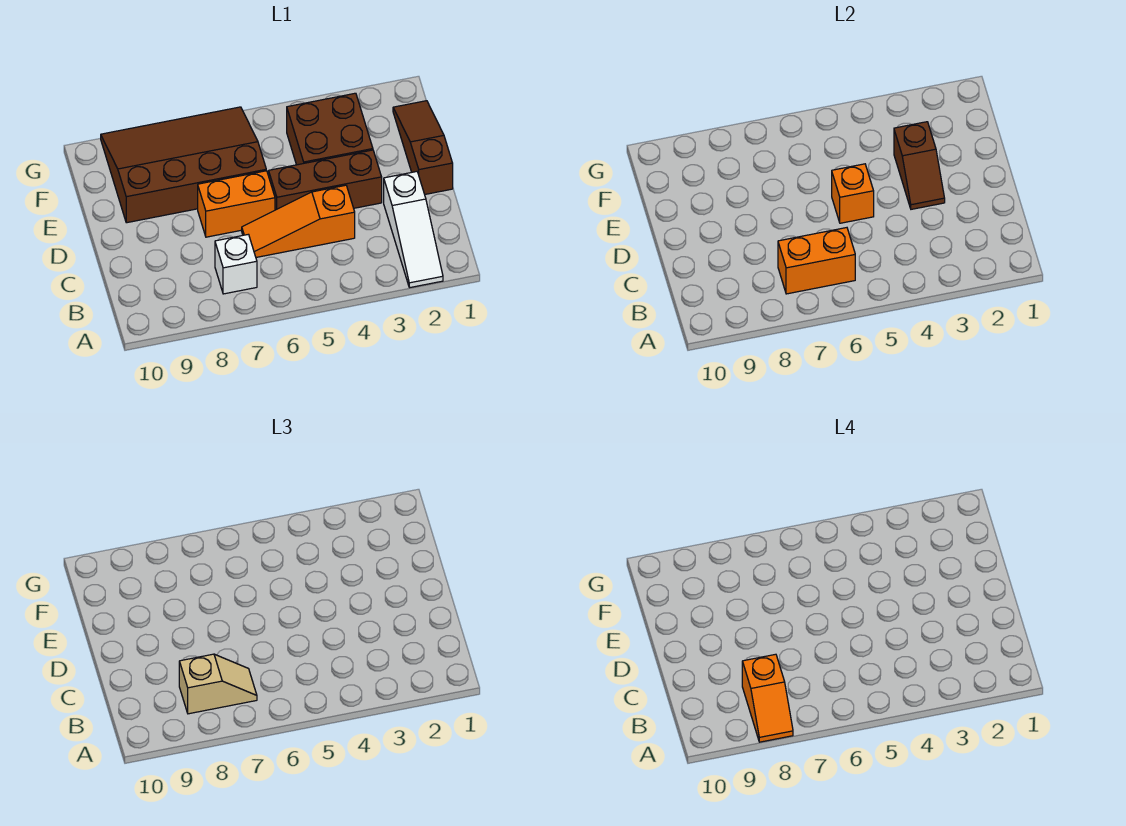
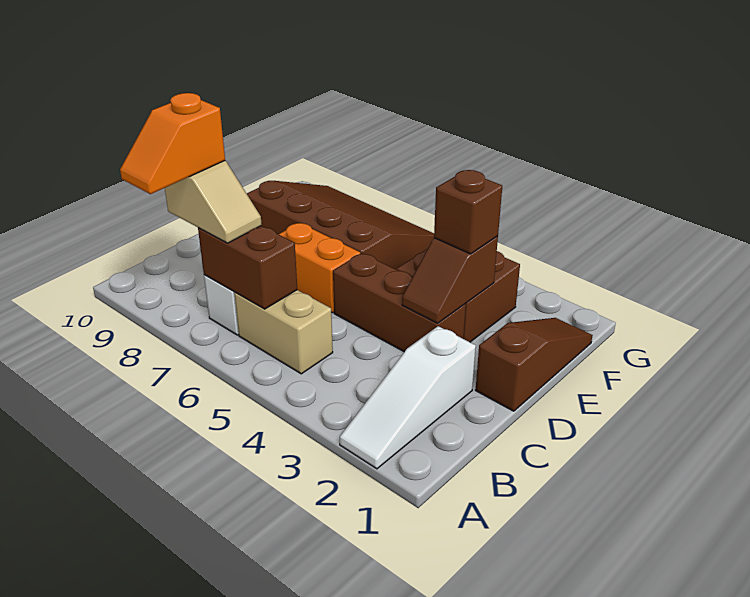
none -> tan brick B5:B6 level 1
orange brick B6:B7 level 2 -> brown brick B6:B7 level 2
orange slope C4:C6 level 1 top 4 -> none
orange brick D5 level 2 -> none
none -> brown brick E3 level 3

